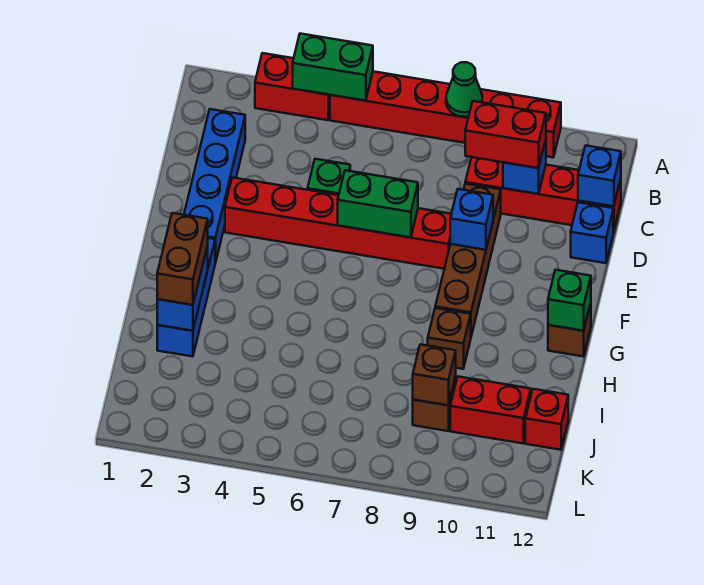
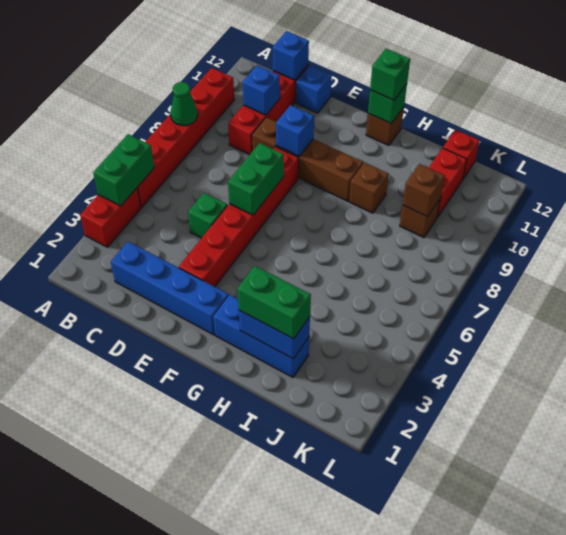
red brick C9:C10 level 3 -> none
none -> green brick G12 level 3
brown brick H2:I2 level 3 -> green brick H2:I2 level 3

